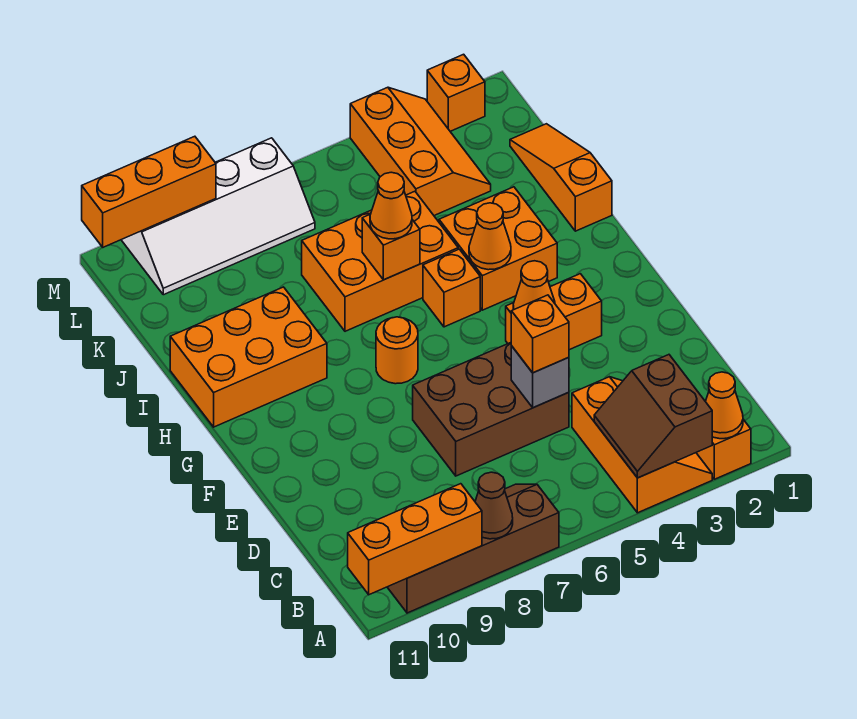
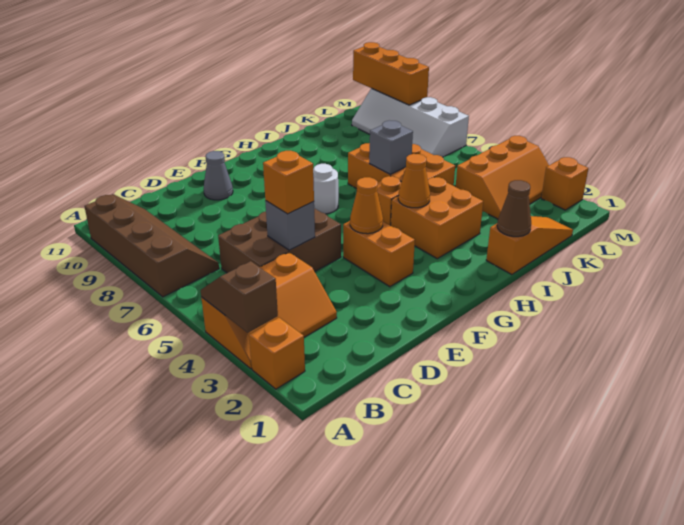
orange cone A2 level 2 -> none
brown slope A3:B4 level 2 top 3 -> brown slope A3:A4 level 2 top 3
brown cone A8 level 2 -> brown cone I1 level 2
orange brick A9:A11 level 2 -> none
brown brick D5:E7 level 1 -> brown brick C5:E6 level 1
none -> grey cone E10 level 1
orange round brick G7 level 1 -> white round brick G7 level 1
orange brick H9:I11 level 1 -> none
orange brick I6 level 2 -> grey brick I6 level 2
orange cone I6 level 3 -> none

